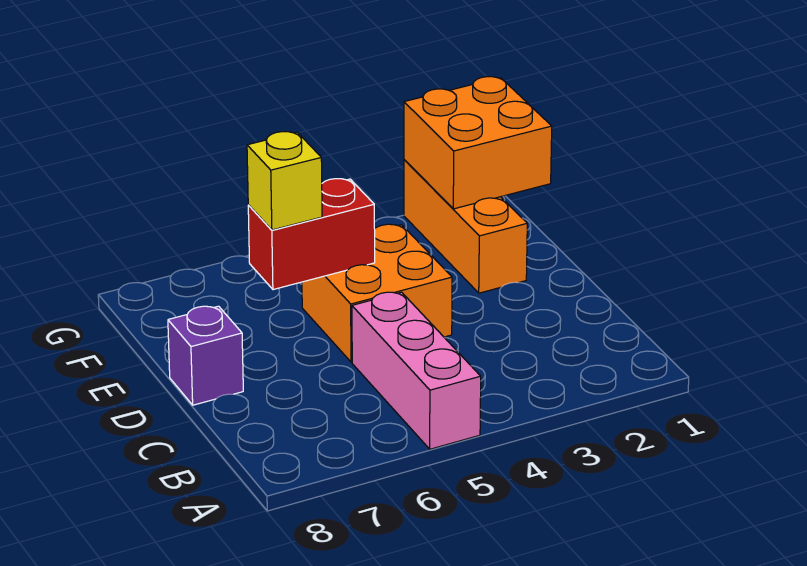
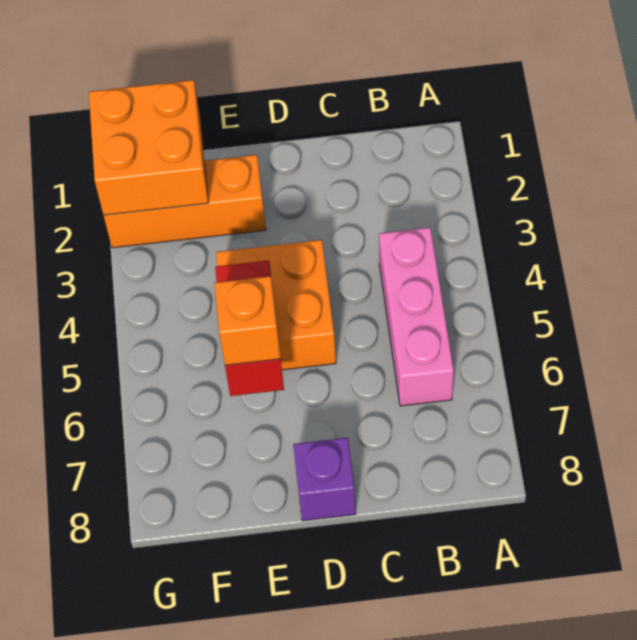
pink brick A5:C5 level 1 -> pink brick B4:B6 level 1
yellow brick E6 level 3 -> orange brick E6 level 3

